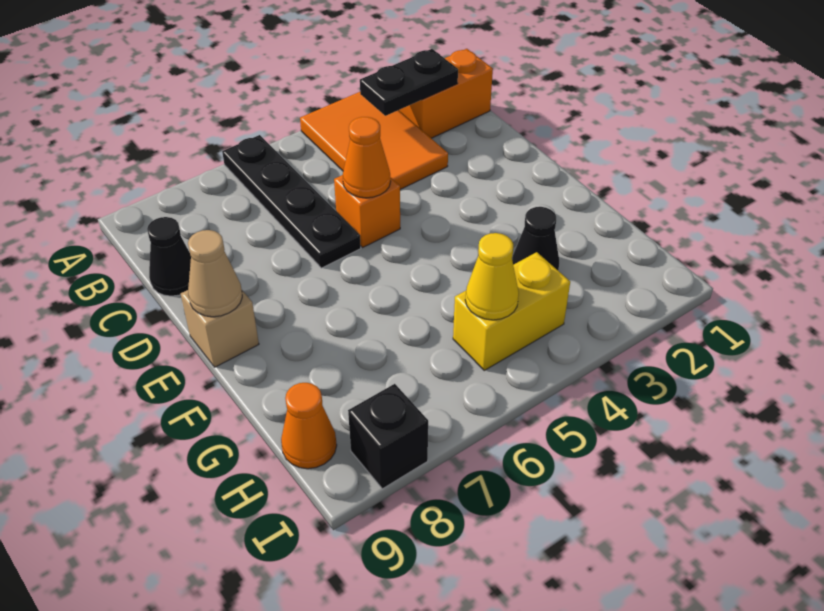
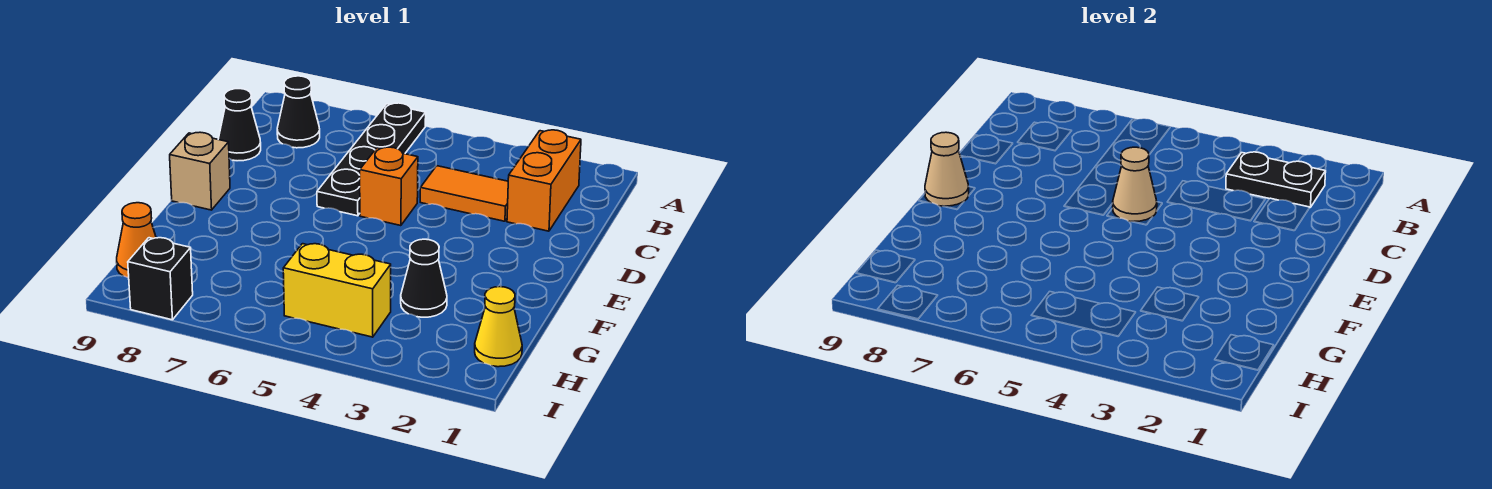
orange tile A3:C4 level 1 -> orange tile C3:C4 level 1
orange brick B1:B2 level 1 -> orange brick B2:C2 level 1
none -> black cone B8 level 1
orange cone D5 level 2 -> tan cone D5 level 2
yellow cone H5 level 2 -> yellow cone H1 level 1

